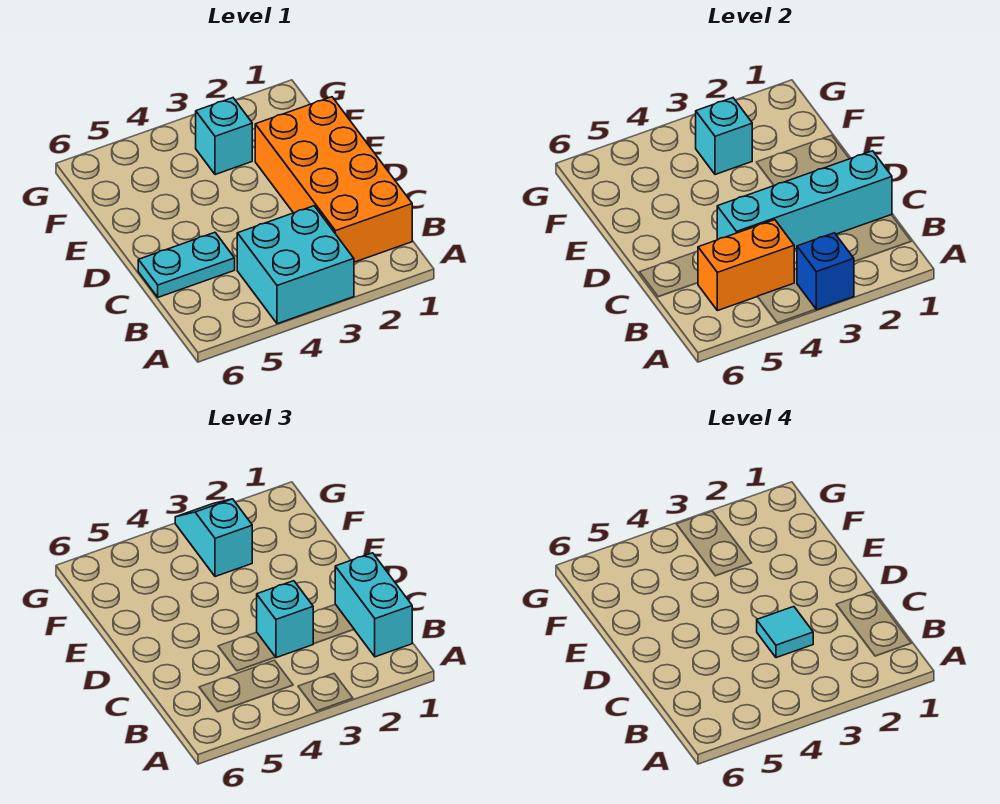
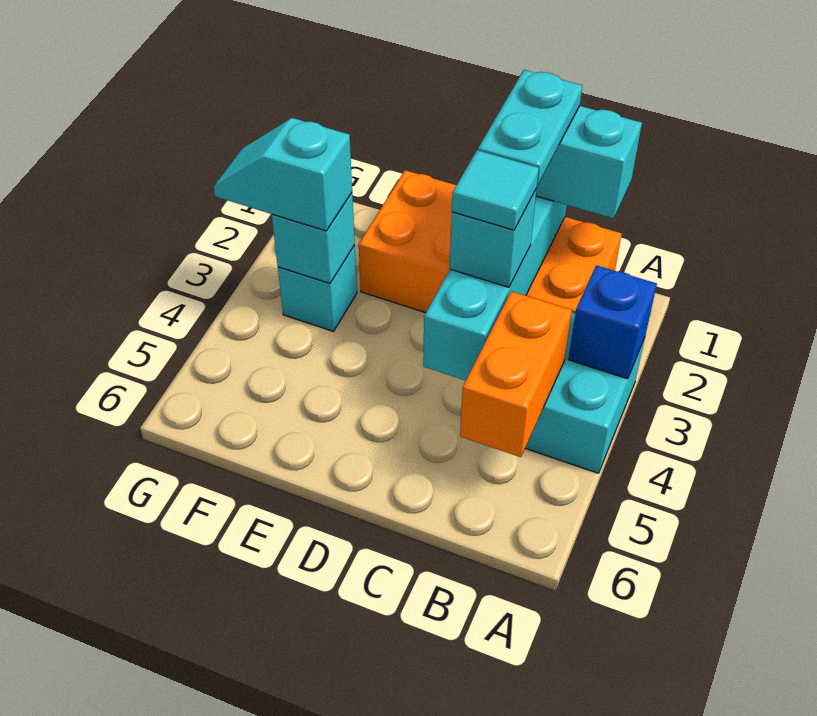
cyan plate C5:C6 level 1 -> cyan plate C1:C2 level 4

